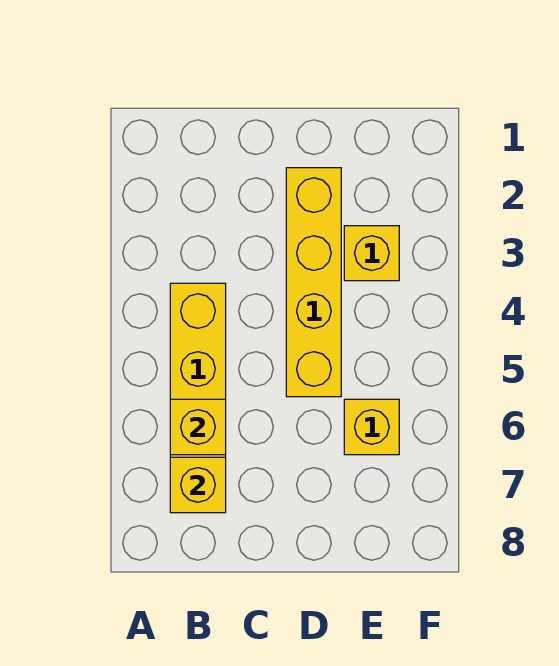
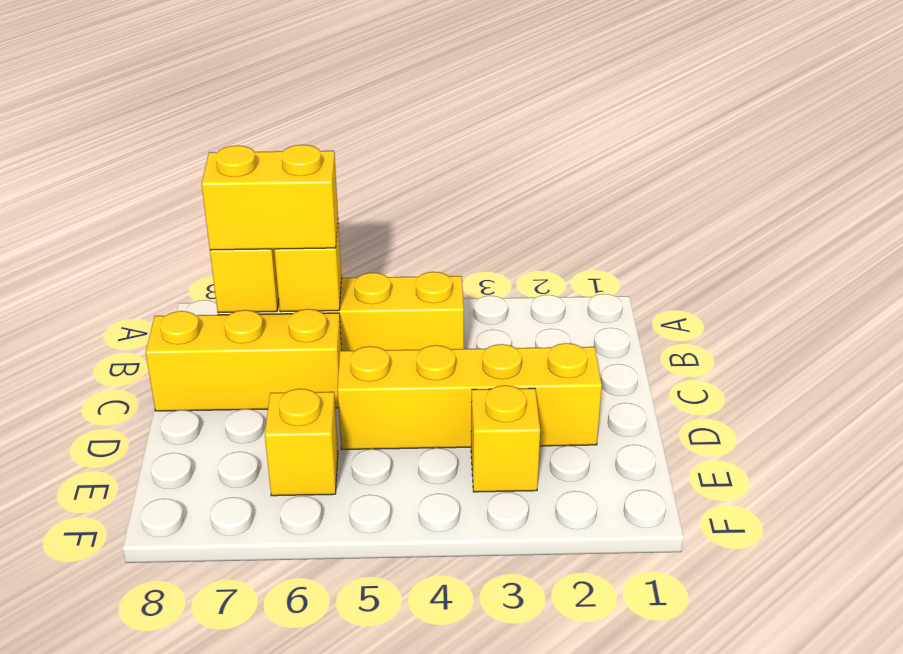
none -> yellow brick B6:B7 level 3
none -> yellow brick C6:C8 level 1

